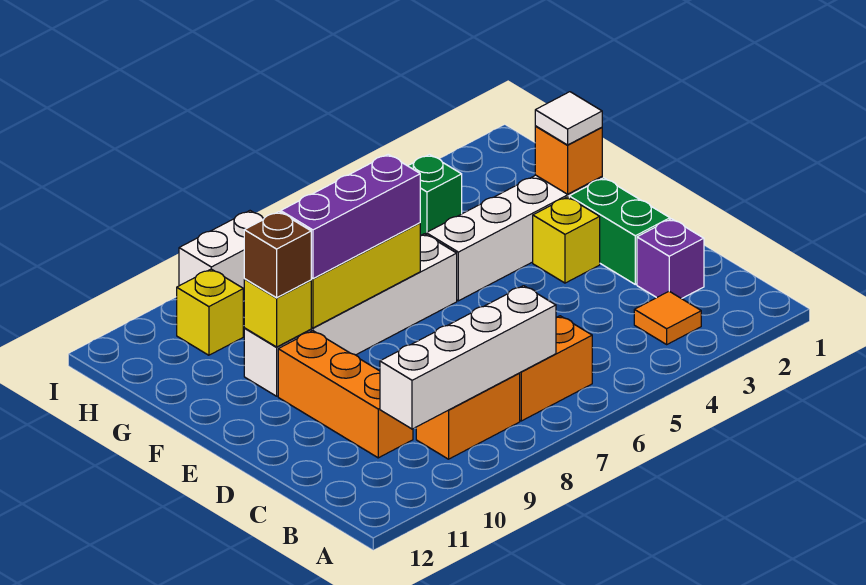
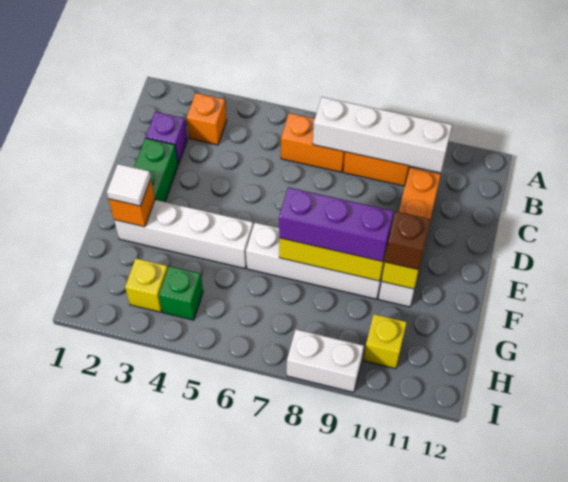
orange tile B3 level 1 -> orange brick B3 level 1
yellow brick E3 level 1 -> yellow brick H3 level 1

